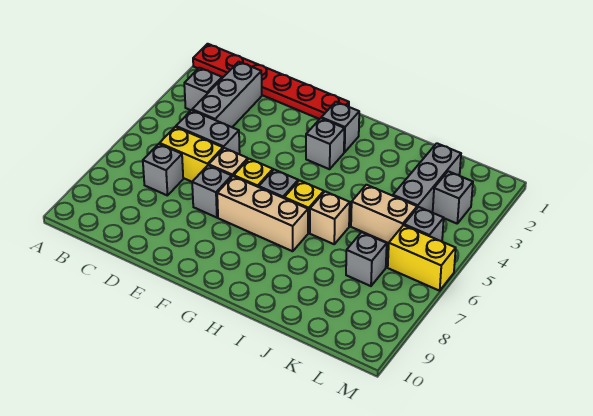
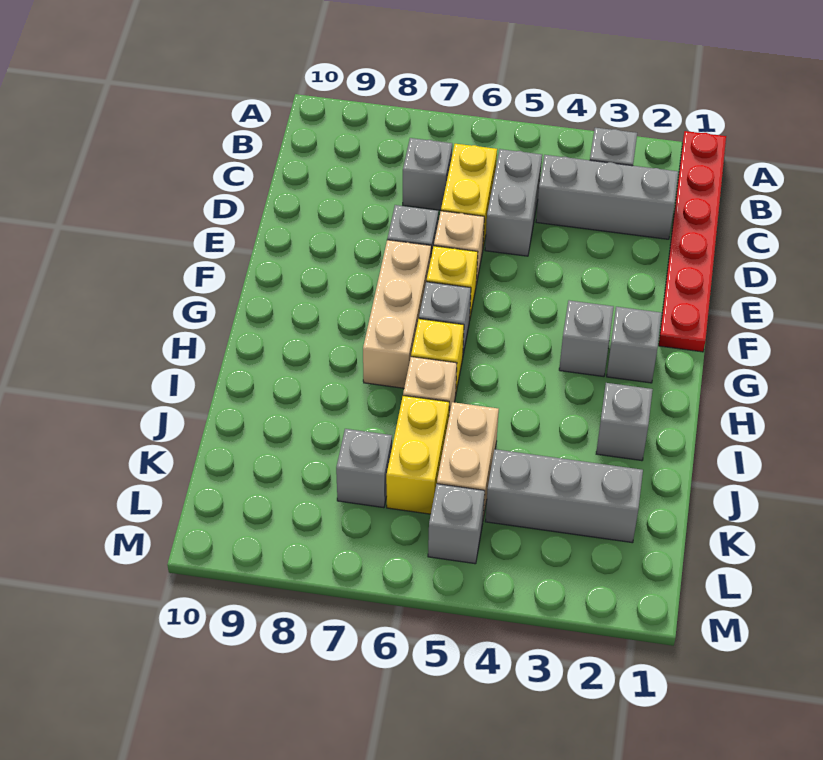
grey brick L3 level 1 -> grey brick I2 level 1
yellow brick L6:M6 level 1 -> yellow brick J6:K6 level 1

